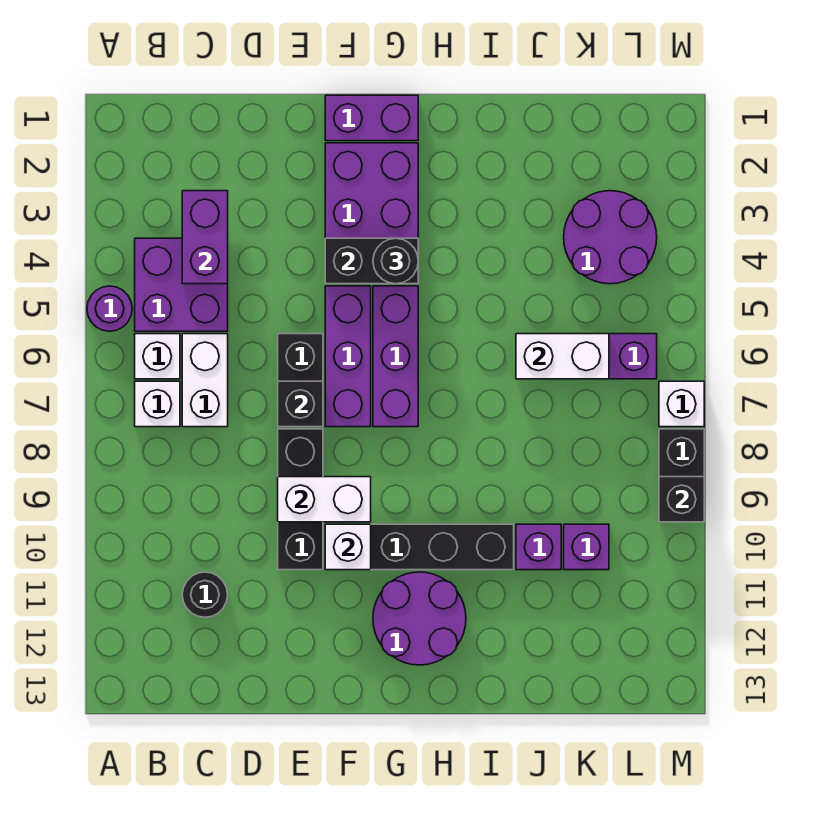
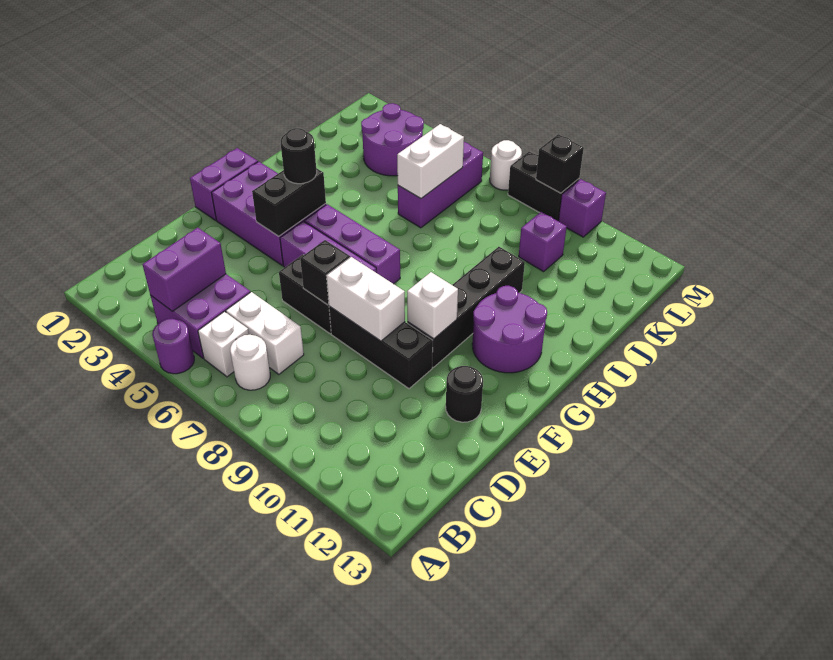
white brick B7 level 1 -> white round brick B7 level 1
purple brick C3:C4 level 2 -> purple brick B4:C4 level 2
black round brick C11 level 1 -> black round brick E12 level 1
white brick E9:F9 level 2 -> white brick E8:E9 level 2
purple brick J10 level 1 -> purple brick M10 level 1
white brick M7 level 1 -> white round brick M7 level 1

